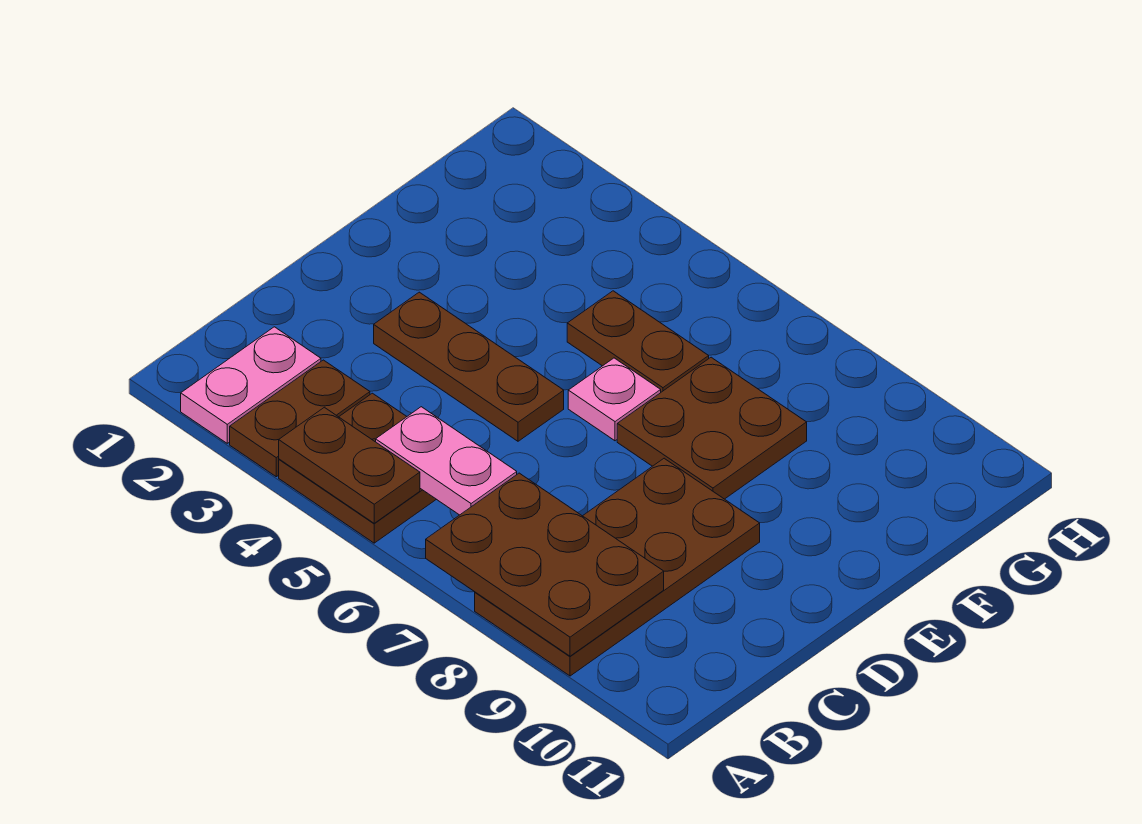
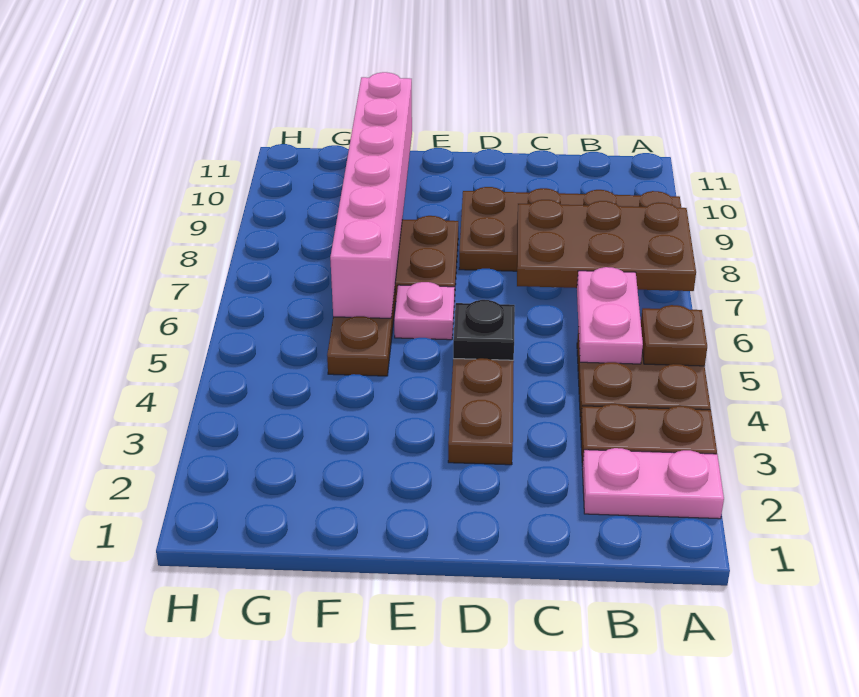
brown plate A4:A5 level 2 -> brown plate A5 level 2
brown plate A7:B9 level 2 -> brown plate A7:C8 level 2
none -> black plate D5 level 2
none -> pink brick F6:F11 level 2

